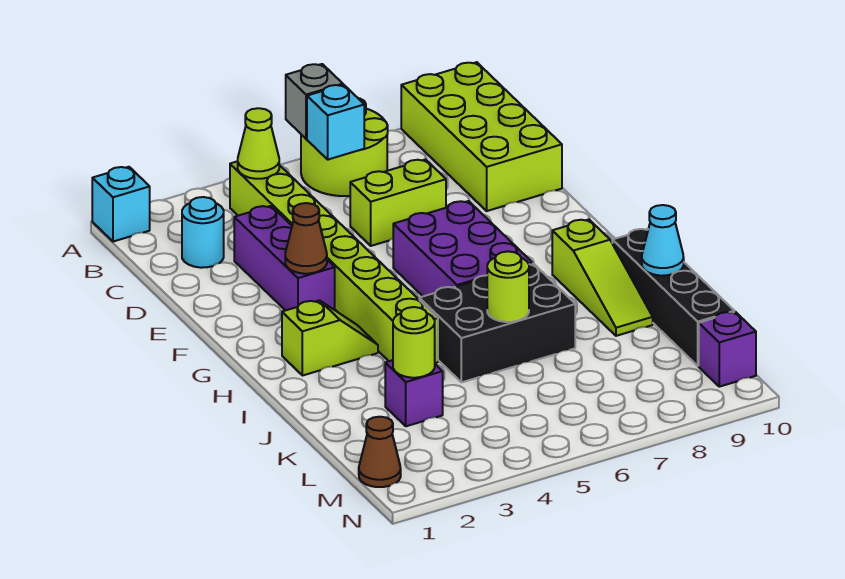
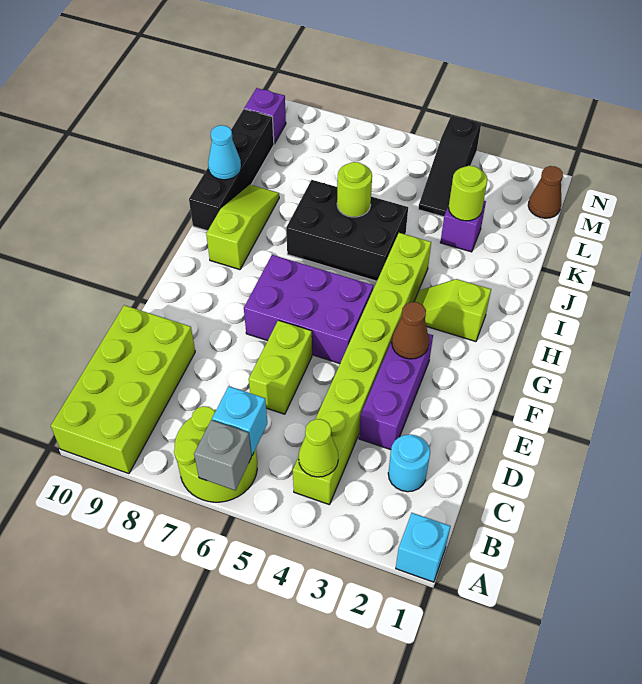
lime brick D6:D7 level 1 -> lime brick D6:E6 level 1
purple brick F6:H7 level 1 -> purple brick F5:G7 level 1
none -> black slope L4:N4 level 1 top N

